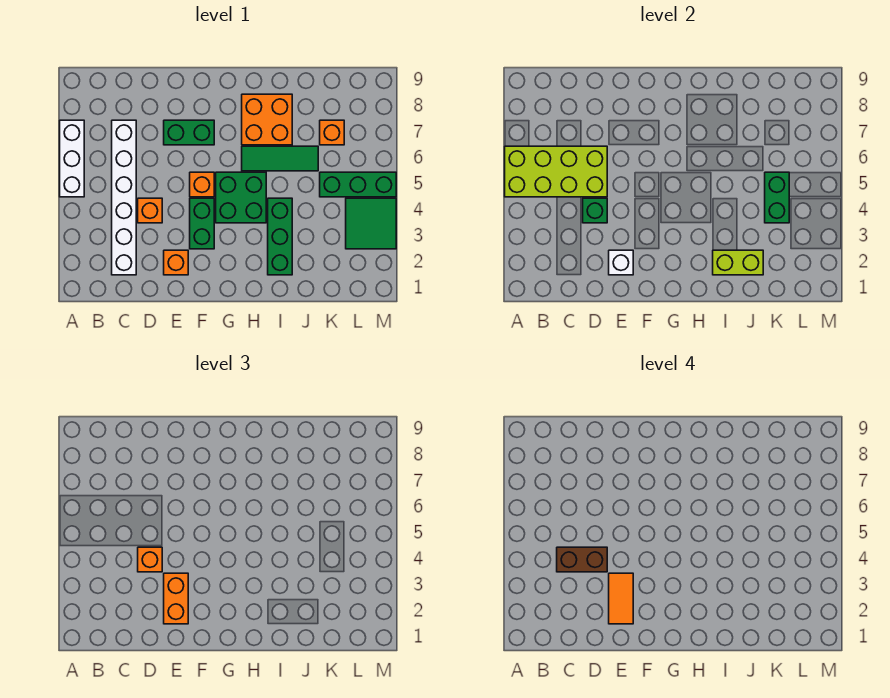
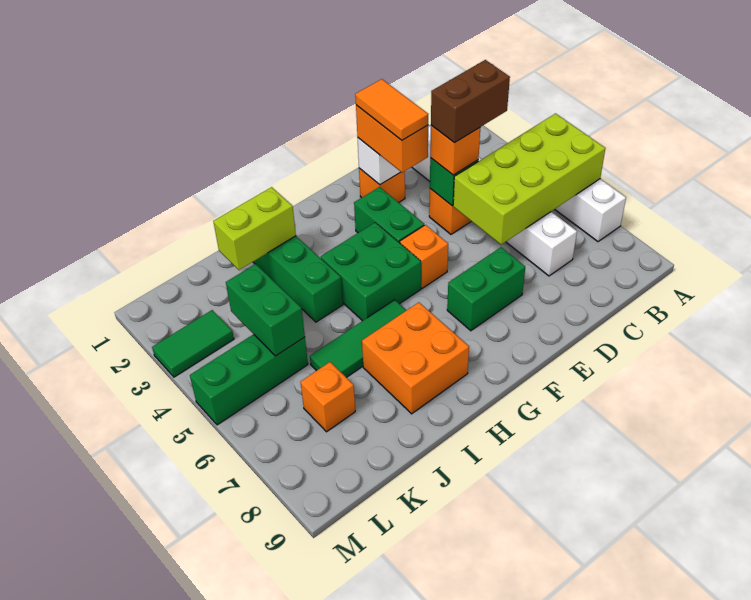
green tile L3:M4 level 1 -> green tile L3:M3 level 1

